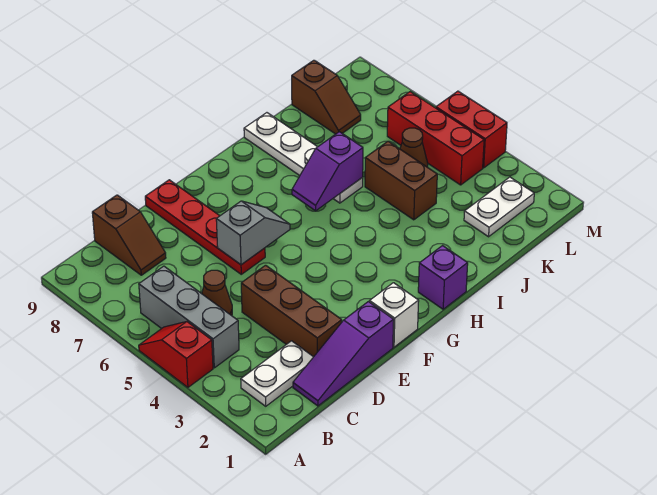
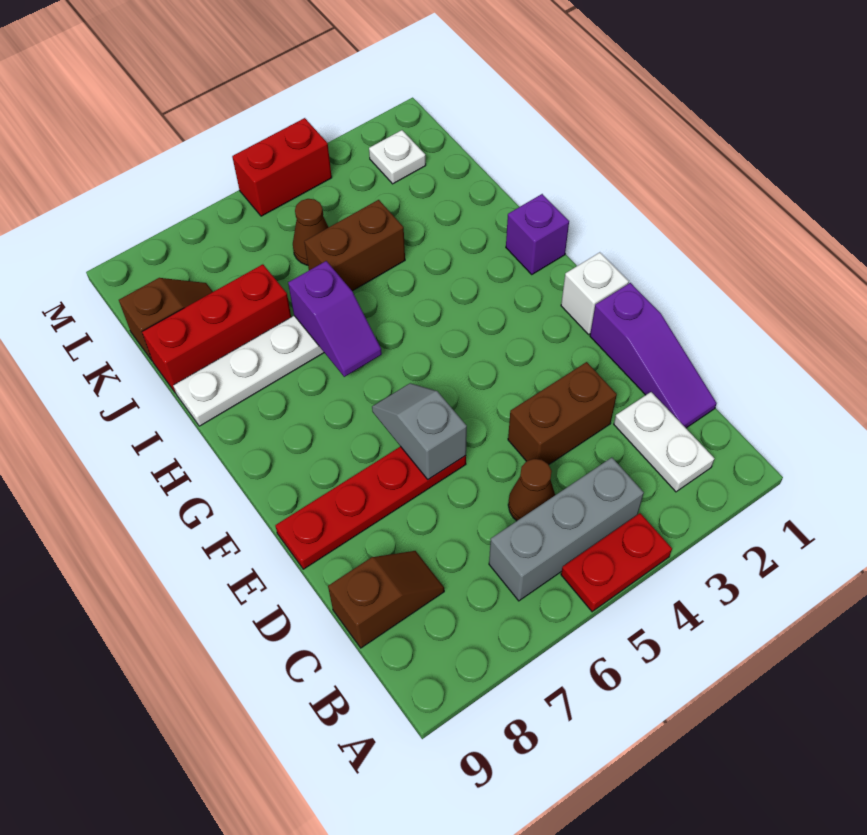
red slope A4:A5 level 1 top 4 -> red plate A4:A5 level 1
brown brick D2:D4 level 1 -> brown brick D3:D4 level 1
white plate K2:L2 level 1 -> white plate L2 level 1
red brick L4:L6 level 1 -> red brick J7:J9 level 1

